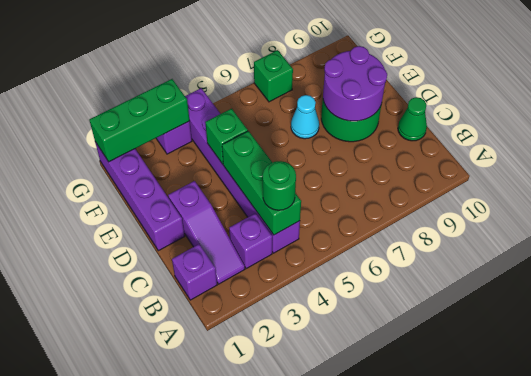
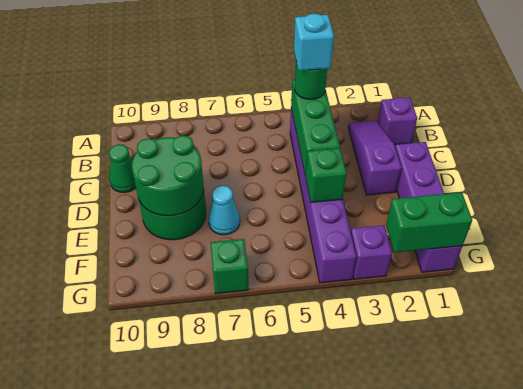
purple brick B3 level 1 -> none
none -> cyan brick B4 level 4
purple round brick D8:E9 level 2 -> green round brick D8:E9 level 2
green brick G1:G3 level 2 -> green brick G1:G2 level 2

